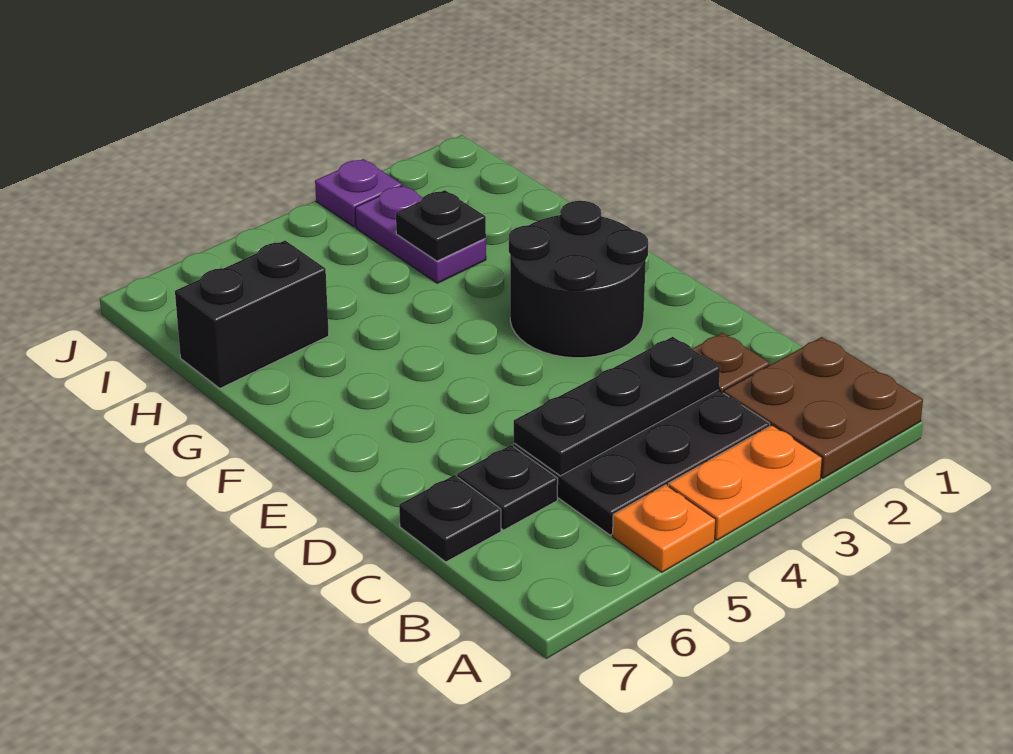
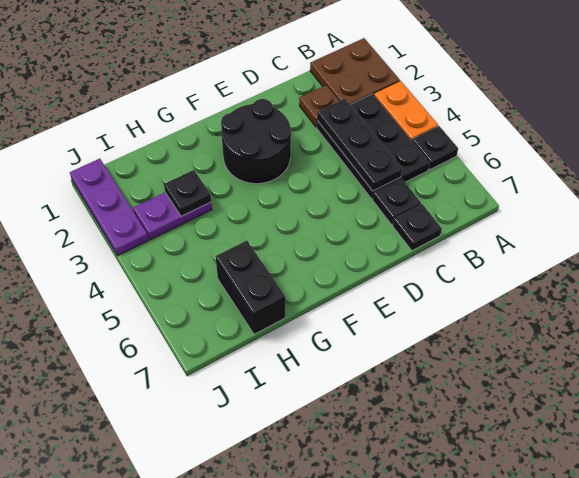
orange plate A5 level 1 -> black plate A5 level 1
purple plate J3 level 1 -> purple plate J1:J3 level 1

